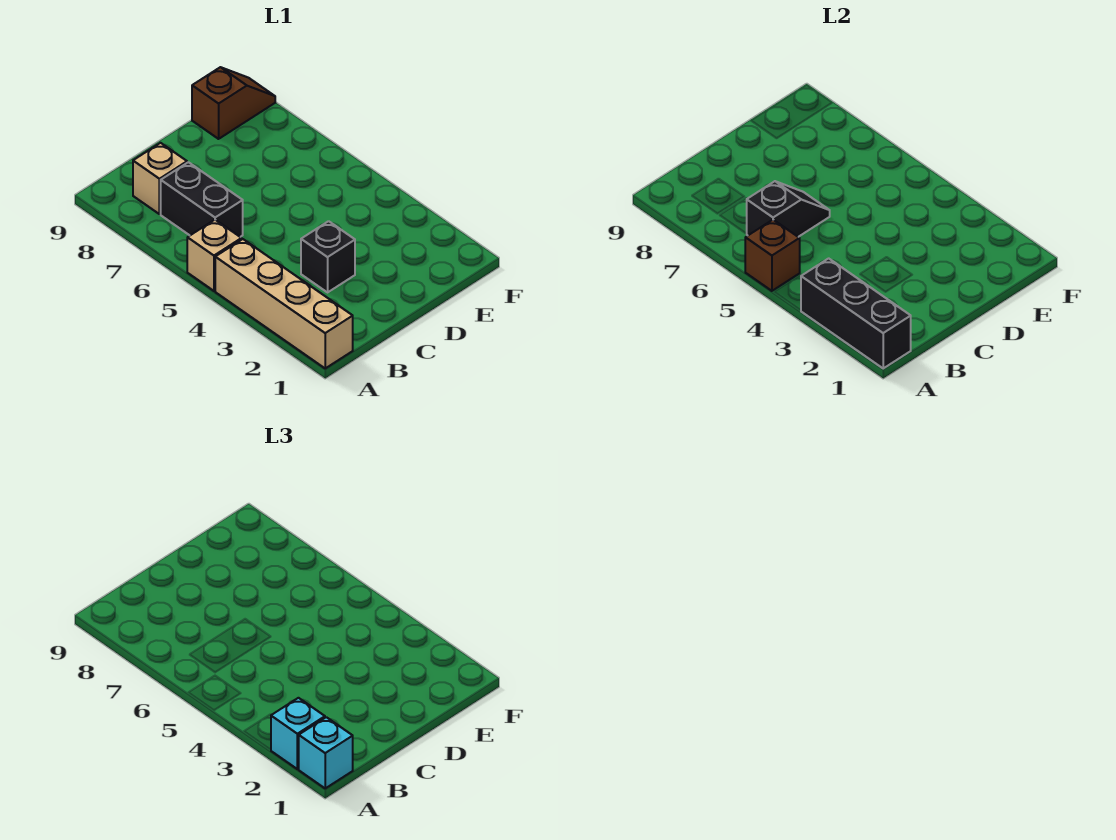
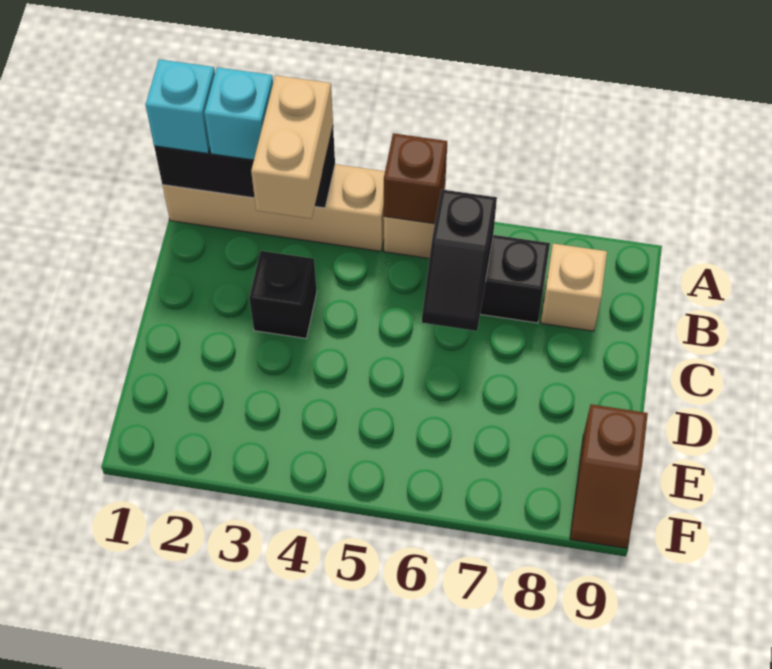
none -> tan brick A3:B3 level 3

